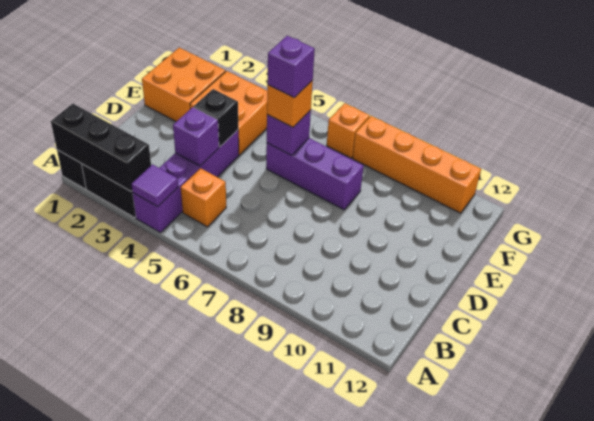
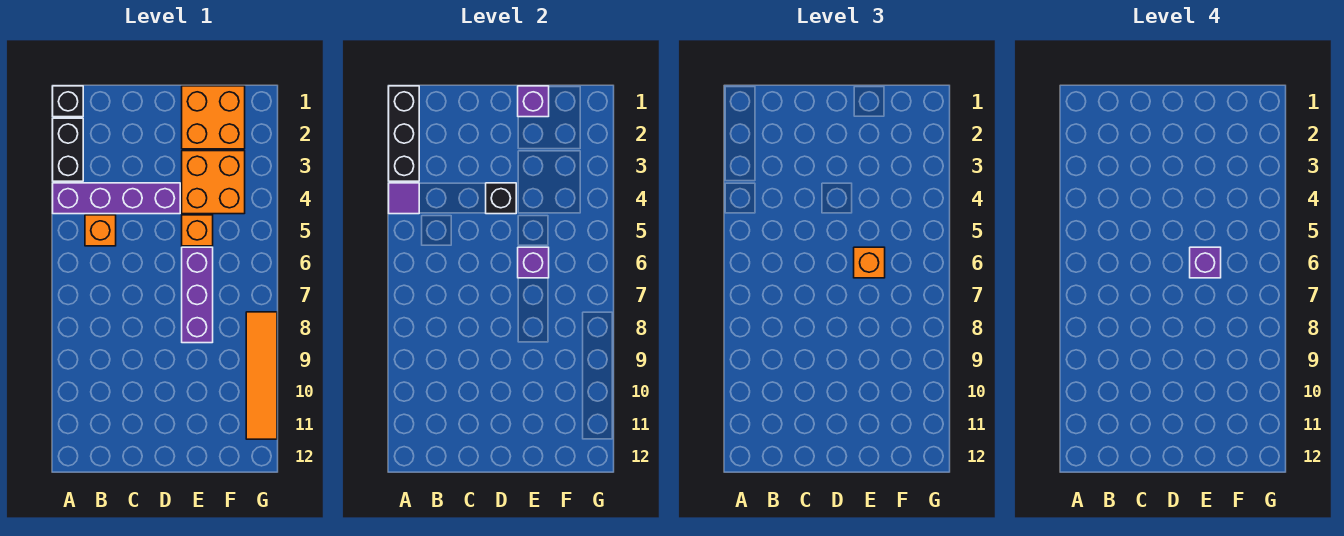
purple brick C4 level 2 -> purple brick E1 level 2
orange brick G7 level 1 -> orange brick E5 level 1
orange brick G8:G11 level 1 -> orange tile G8:G11 level 1

